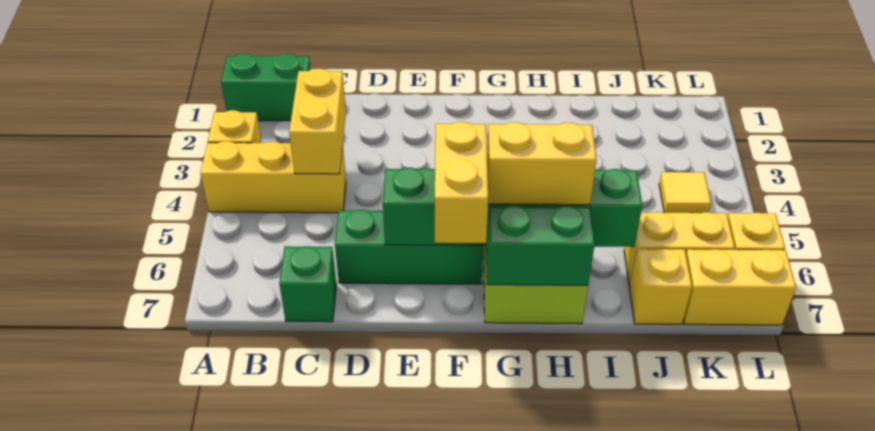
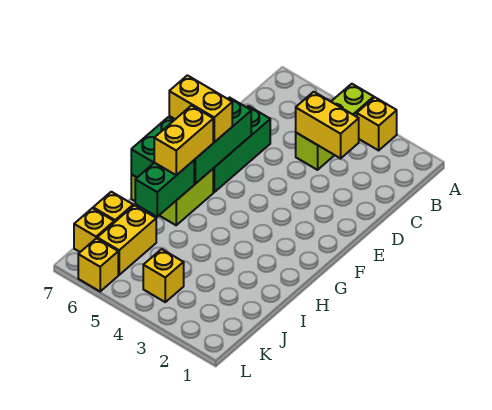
green brick A1:B1 level 1 -> none
yellow brick A4:C4 level 1 -> lime brick A4:C4 level 1
green brick C7 level 1 -> none
yellow tile K4 level 1 -> yellow brick K4 level 1
yellow brick K7:L7 level 1 -> yellow brick K7 level 1

